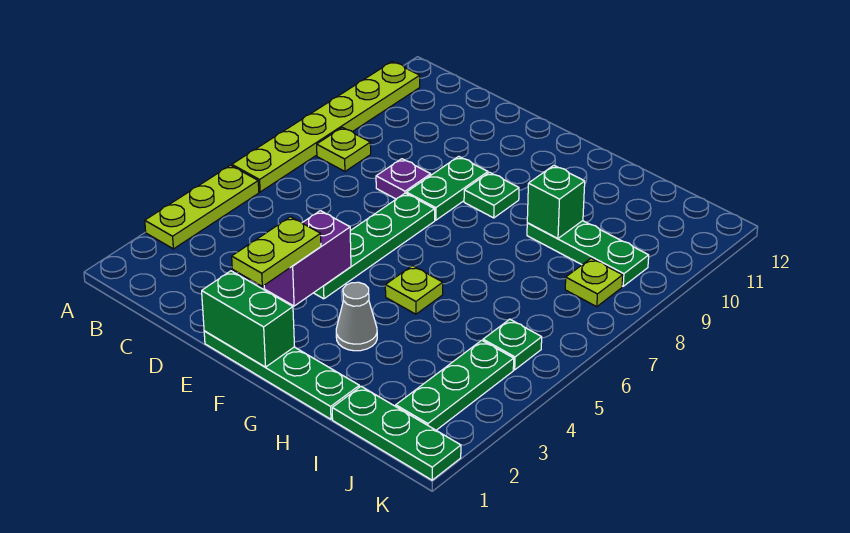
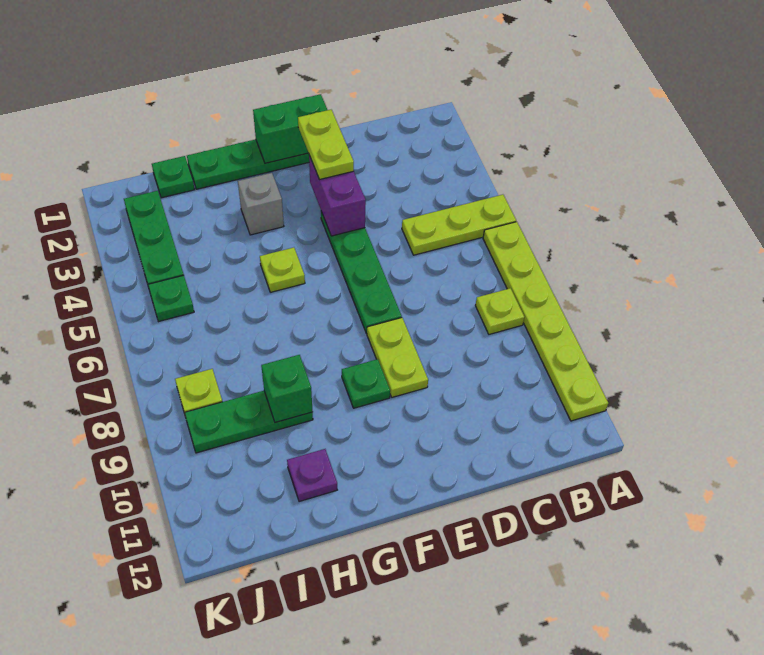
lime plate A3:A5 level 1 -> lime plate A5:C5 level 1
purple plate D8 level 1 -> purple plate H11 level 1
green plate E8:E9 level 1 -> lime plate E8:E9 level 1
grey cone G3 level 1 -> grey brick G3 level 1
green plate I1:K1 level 1 -> green plate I1 level 1

